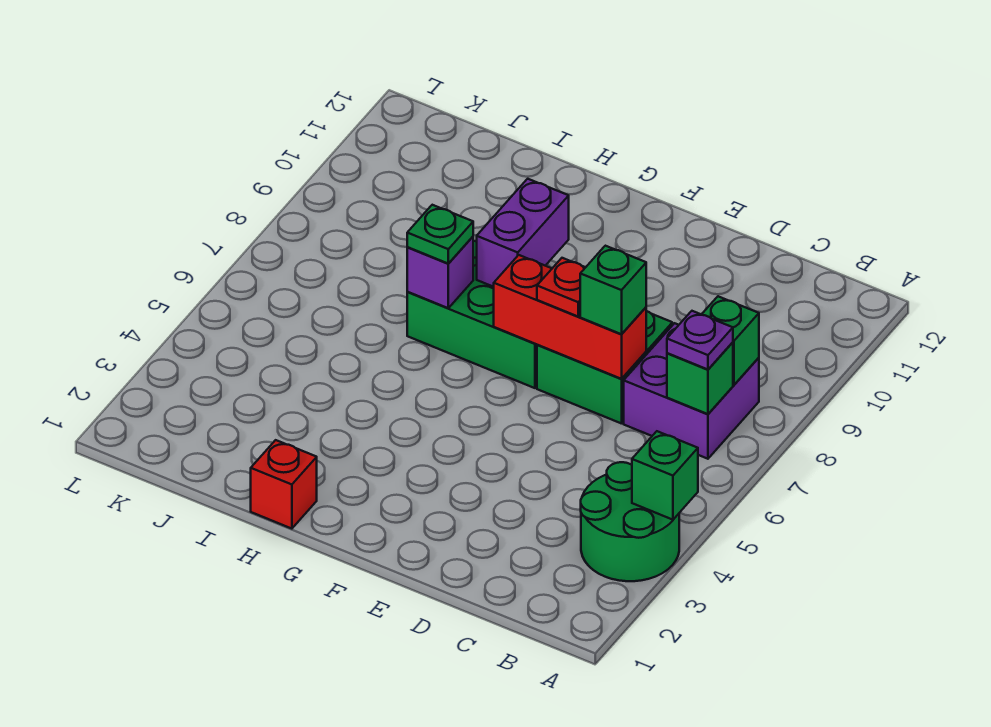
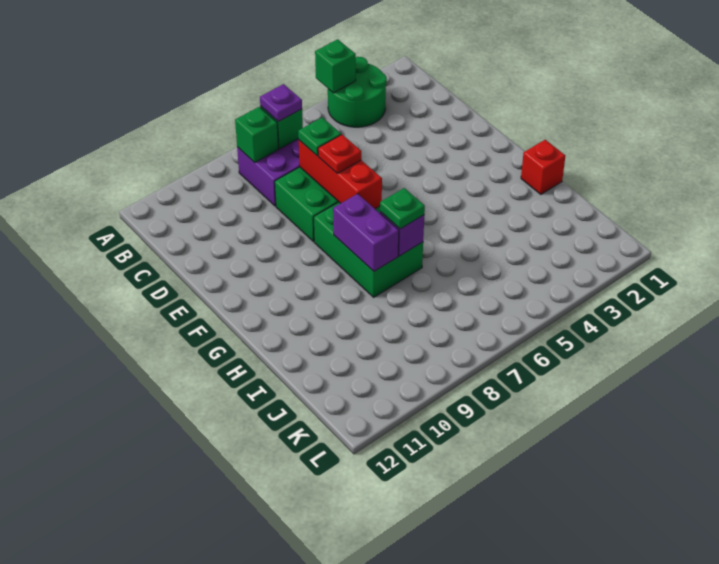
green brick D7 level 3 -> green plate D7 level 3
purple brick G8:G9 level 2 -> purple brick G8:H8 level 2

